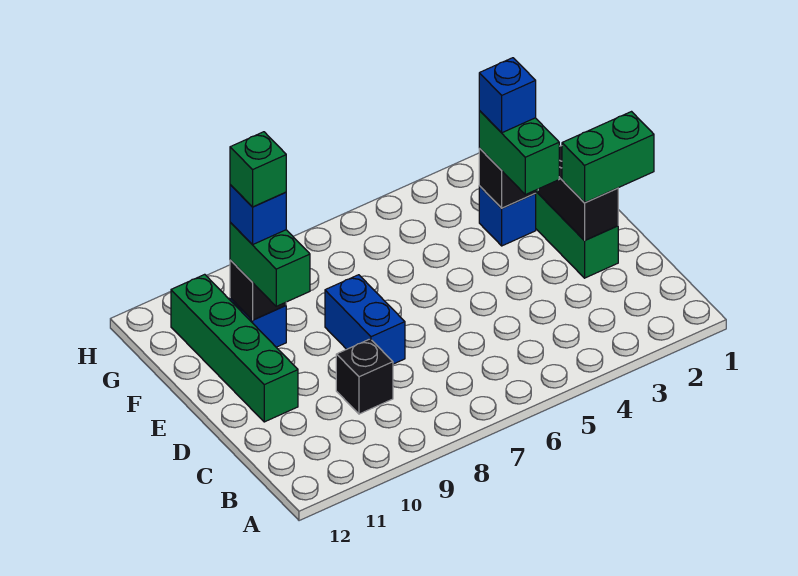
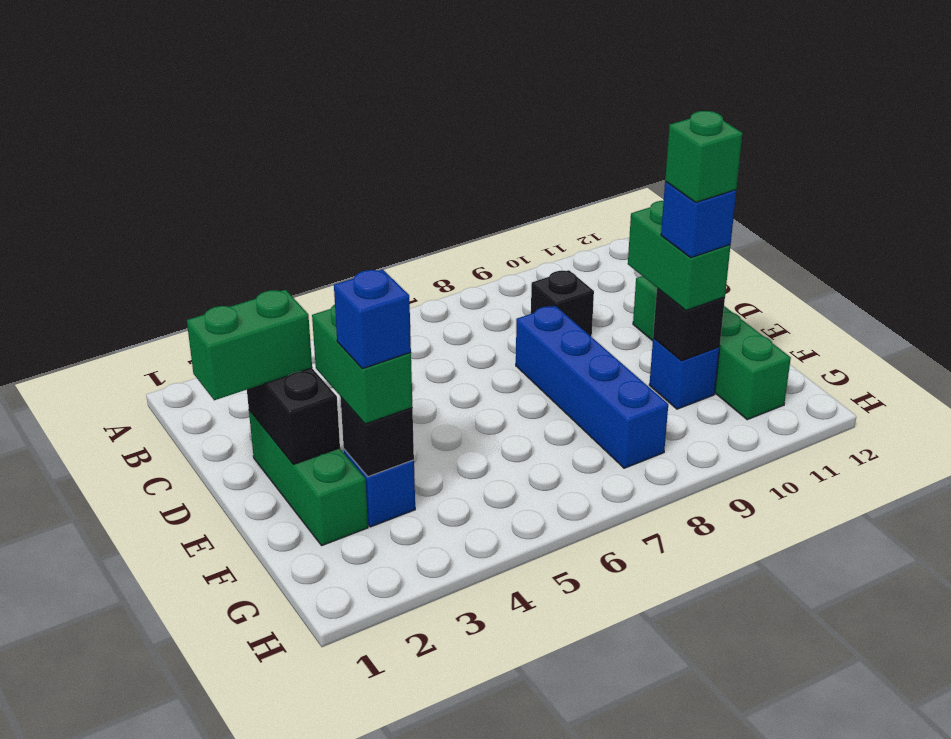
blue brick D8:E8 level 1 -> blue brick D8:G8 level 1

